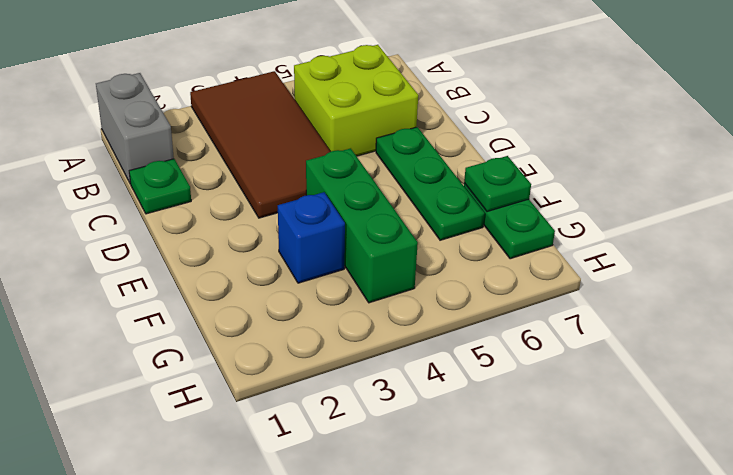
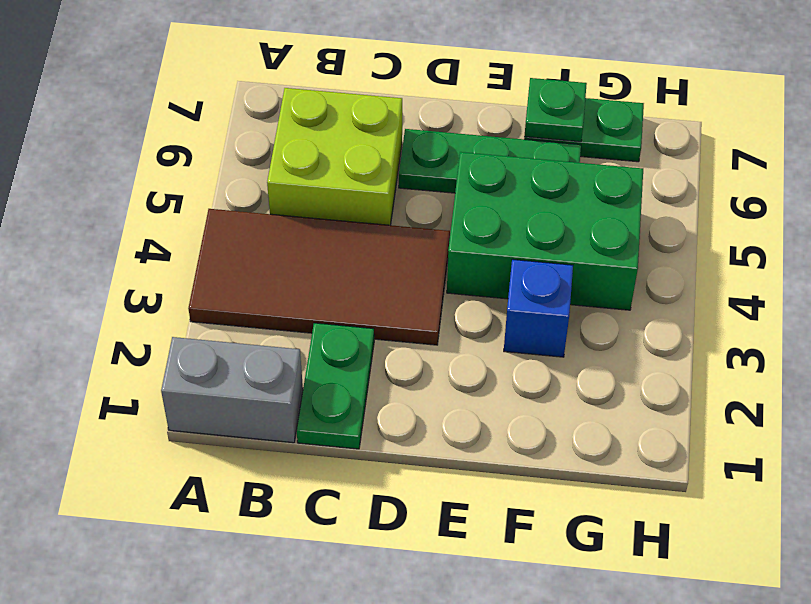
green plate C1 level 1 -> green plate C1:C2 level 1
green brick E4:G4 level 1 -> green brick E4:G5 level 1

